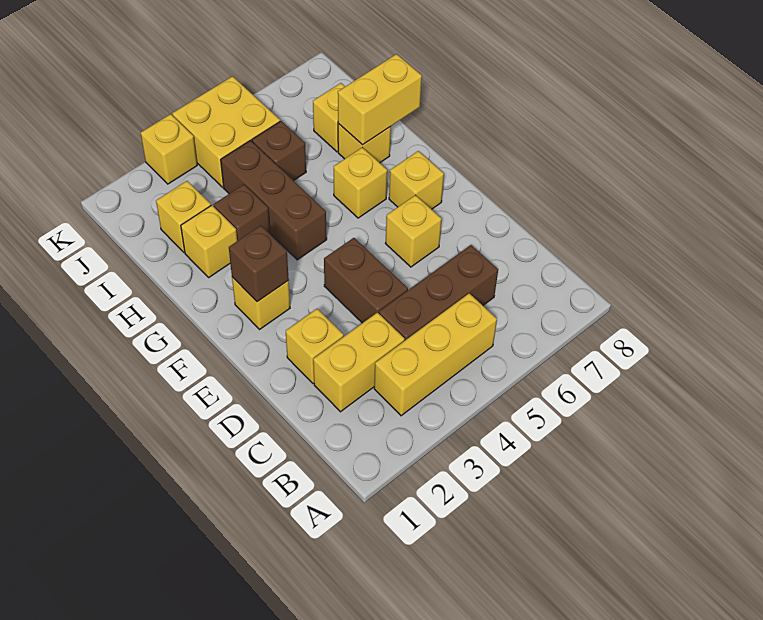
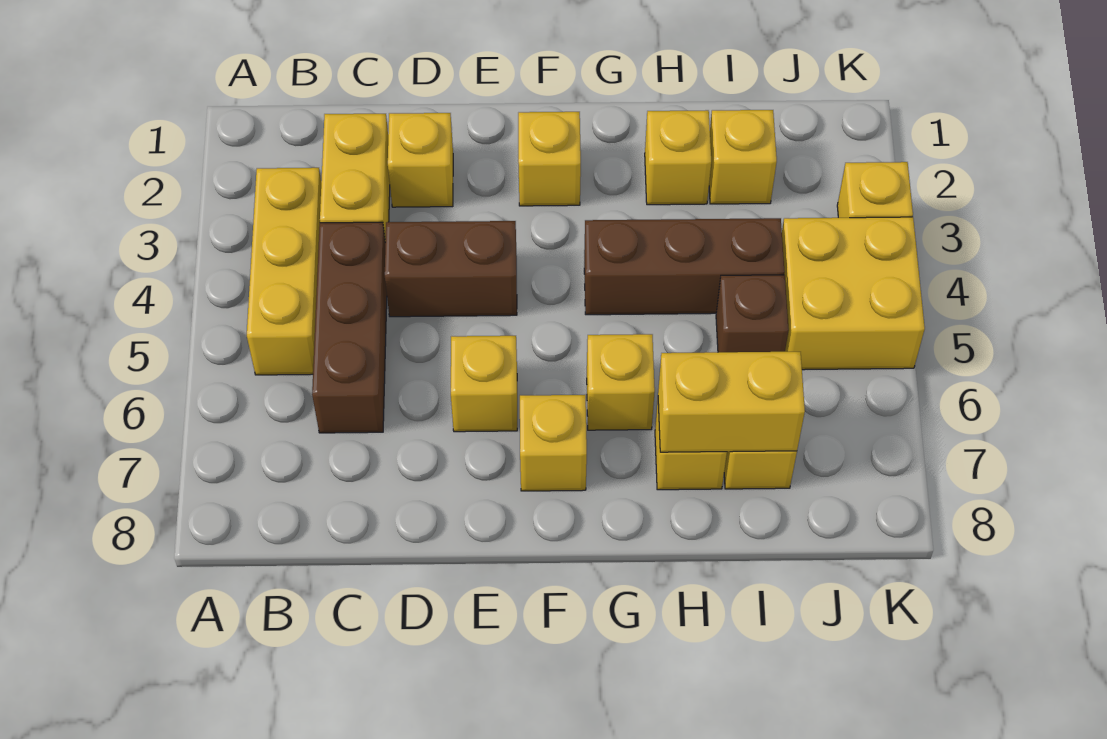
brown brick F2 level 2 -> none
brown brick H3 level 1 -> none
yellow brick H7:H8 level 2 -> yellow brick H7:I7 level 2

